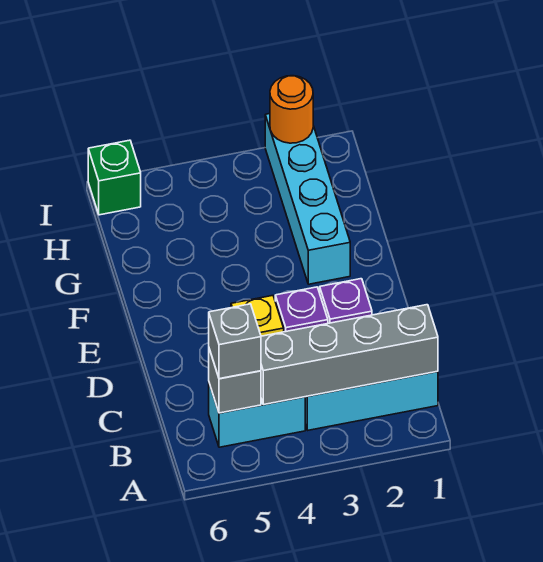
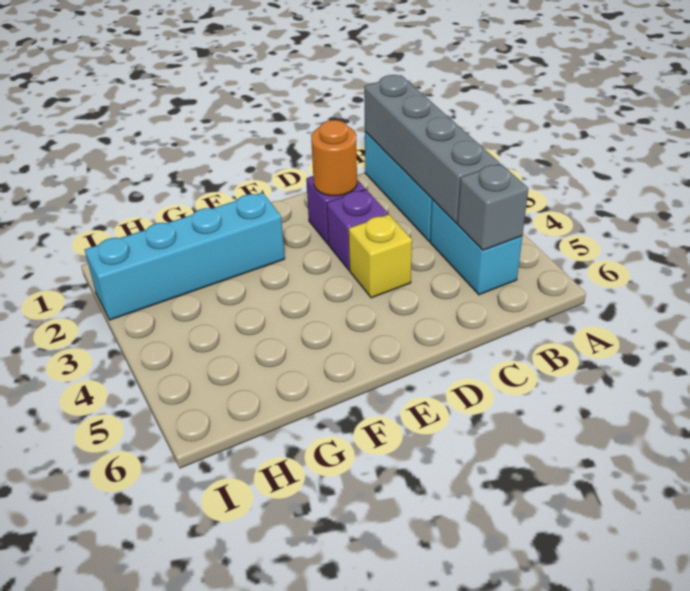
grey brick B5 level 3 -> none
orange round brick I2 level 2 -> orange round brick D2 level 2
green brick I6 level 1 -> none

